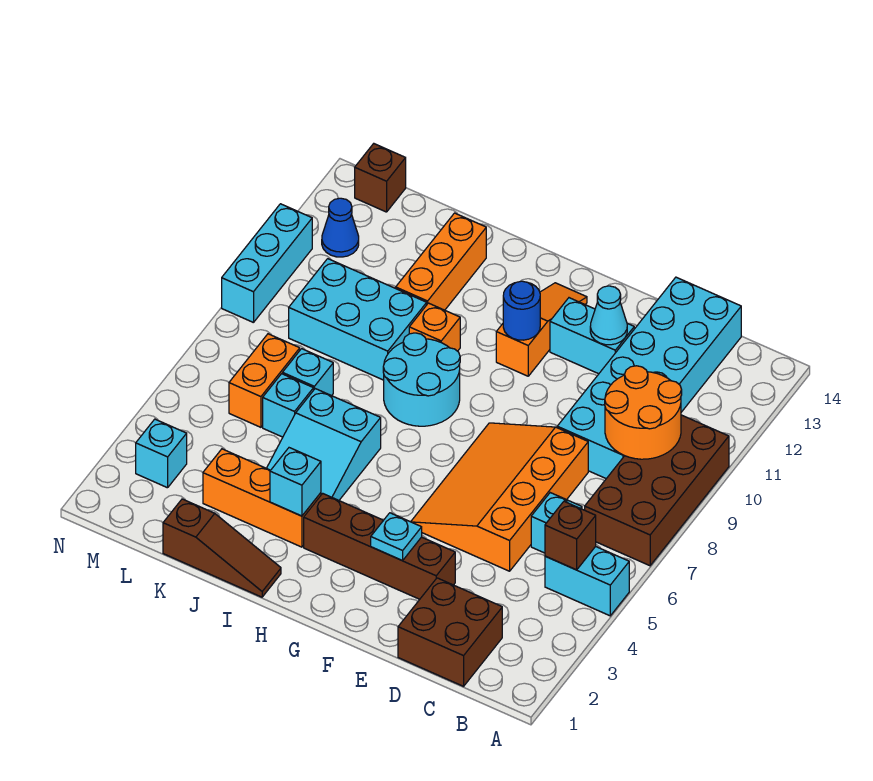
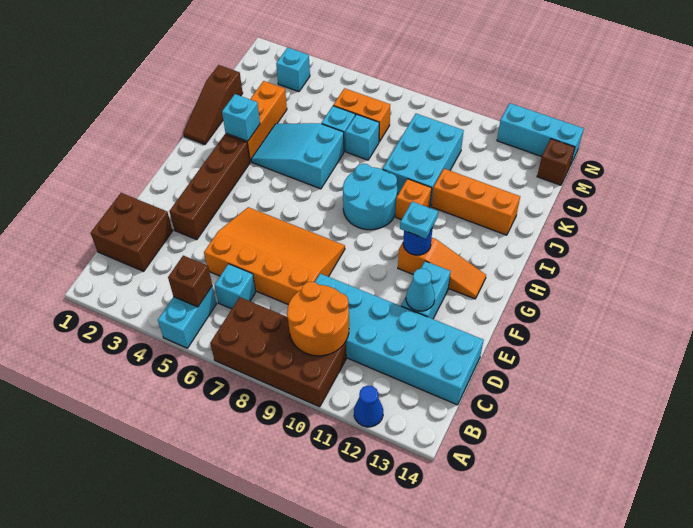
cyan plate F3 level 2 -> cyan plate G11 level 3
blue cone M12 level 1 -> blue cone A12 level 1
cyan brick N9:N11 level 1 -> cyan brick N12:N14 level 1

